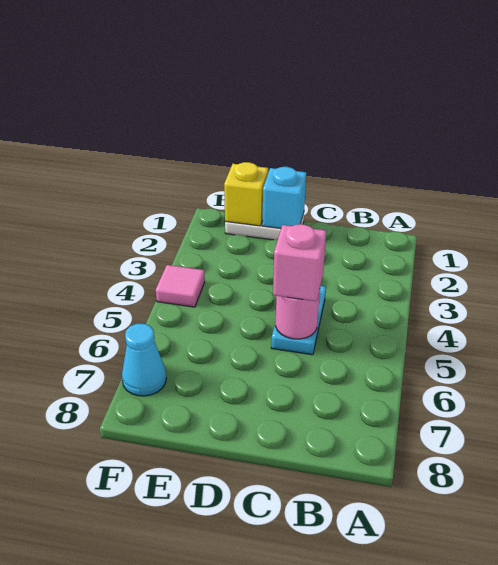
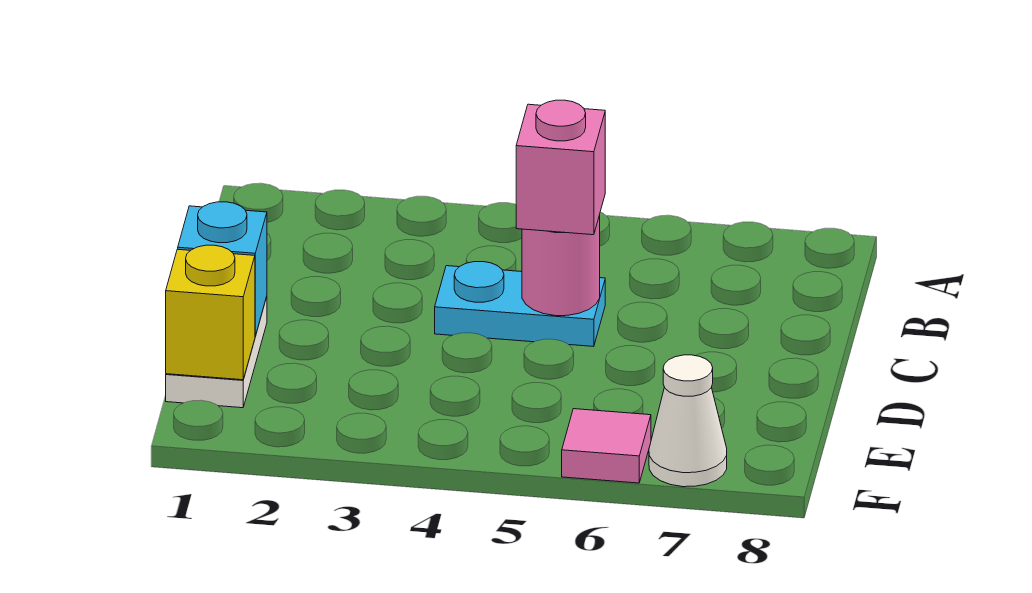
pink tile F4 level 1 -> pink tile F6 level 1
cyan cone F7 level 1 -> white cone F7 level 1

